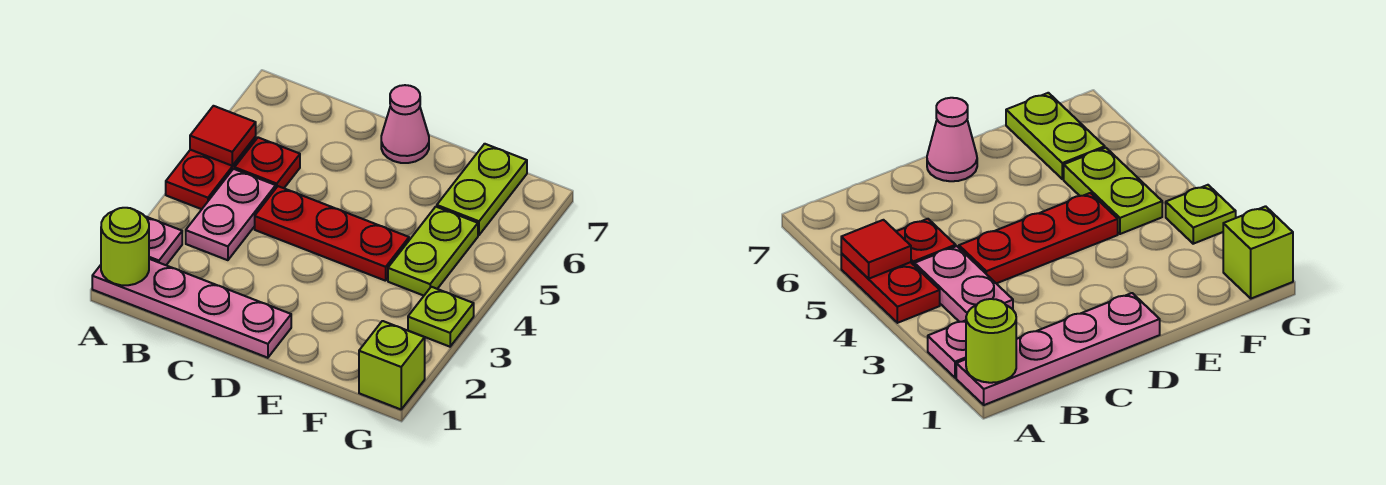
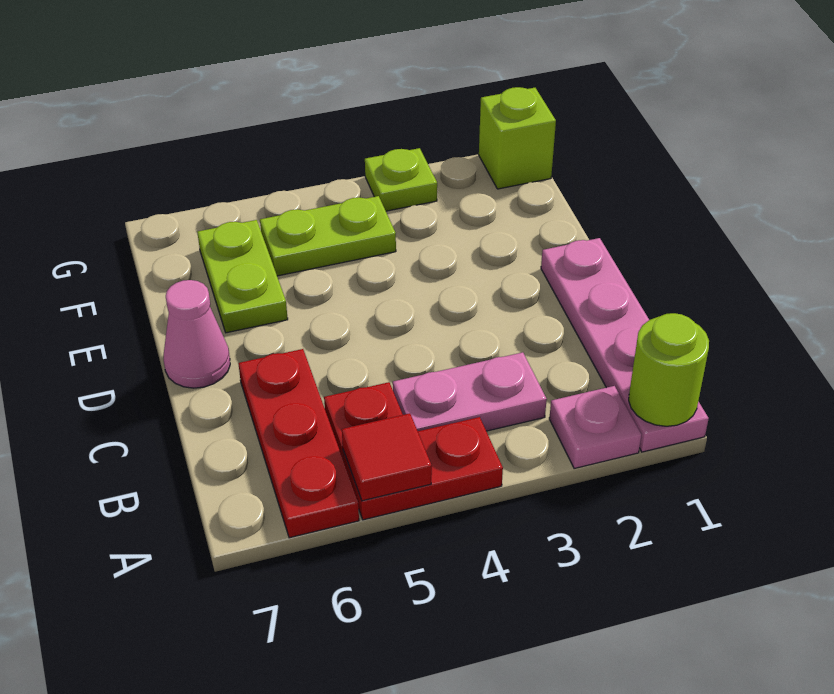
red plate C4:E4 level 1 -> red plate A6:C6 level 1
lime plate F6:F7 level 1 -> lime plate E6:F6 level 1

